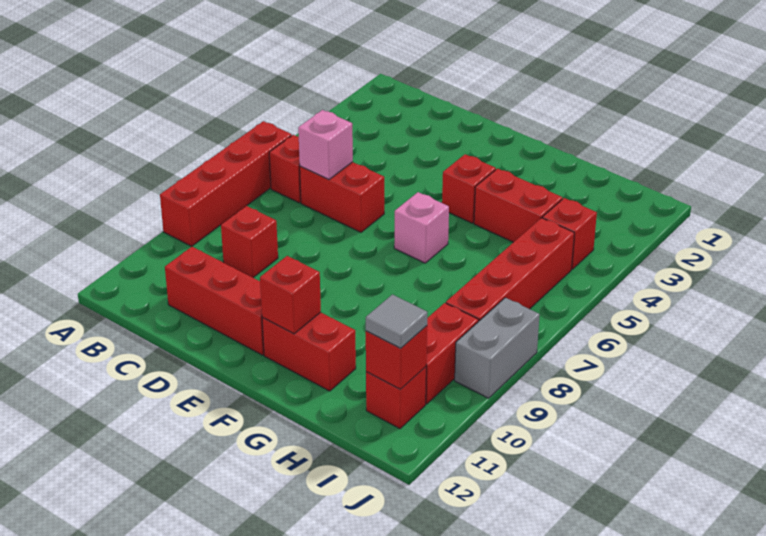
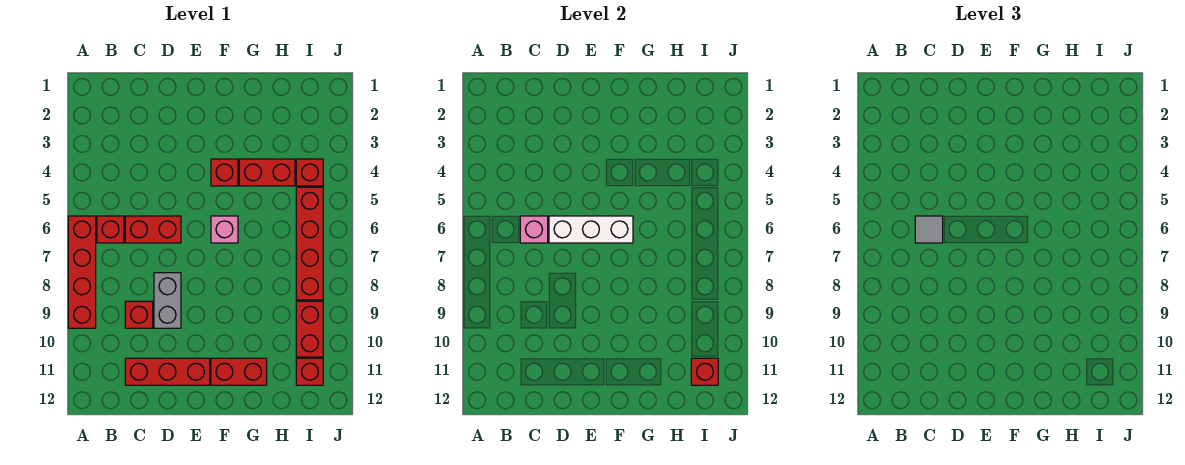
none -> white brick D6:F6 level 2
red brick F11 level 2 -> none
grey tile I11 level 3 -> grey tile C6 level 3
grey brick J8:J9 level 1 -> grey brick D8:D9 level 1

